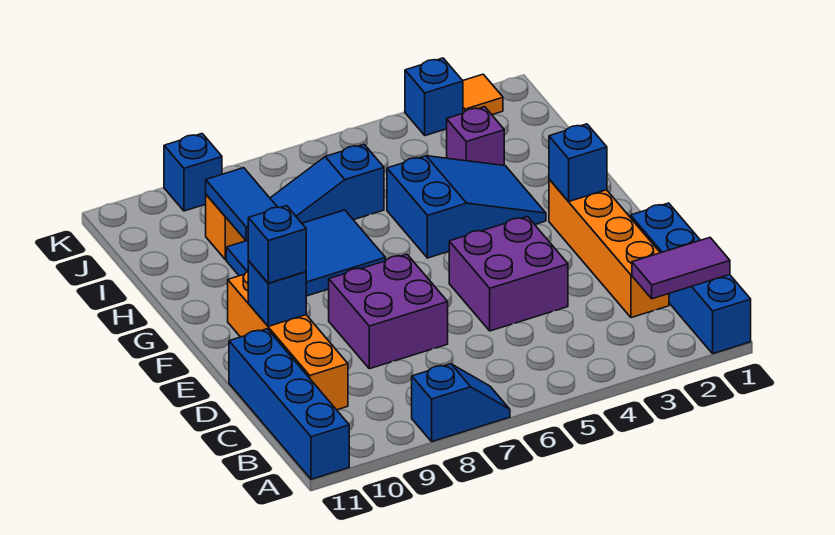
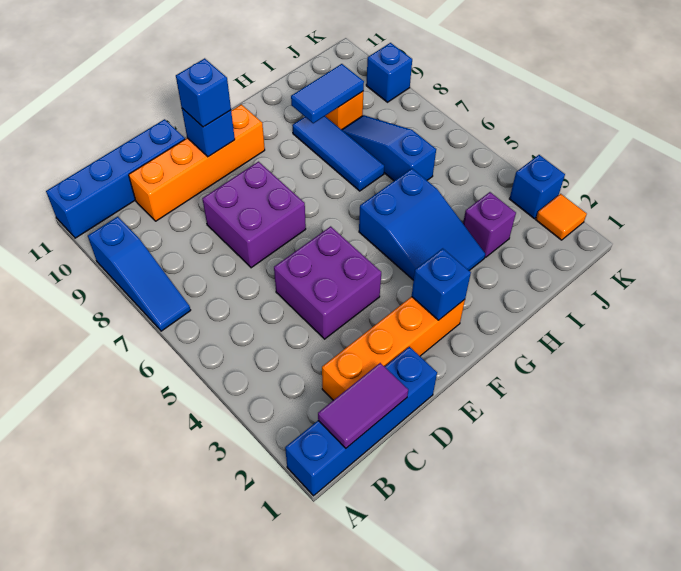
blue slope A7:A8 level 1 top 8 -> blue slope A7:A9 level 1 top 9
purple tile B1:B2 level 2 -> purple tile B1:C1 level 2
blue tile G7:H9 level 1 -> blue tile H7:H9 level 1

